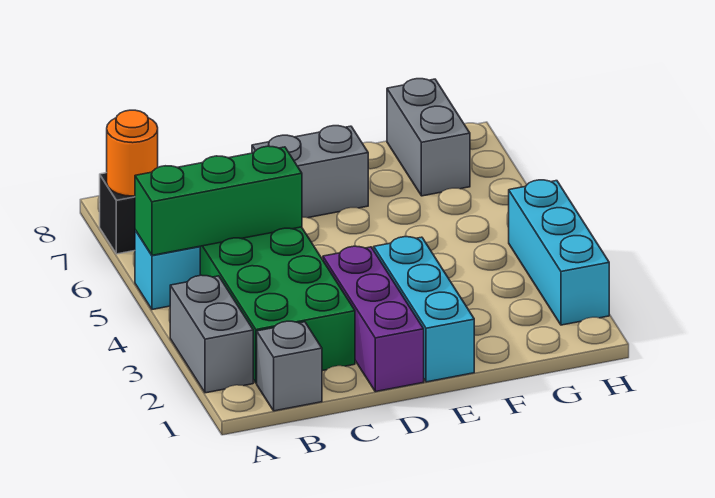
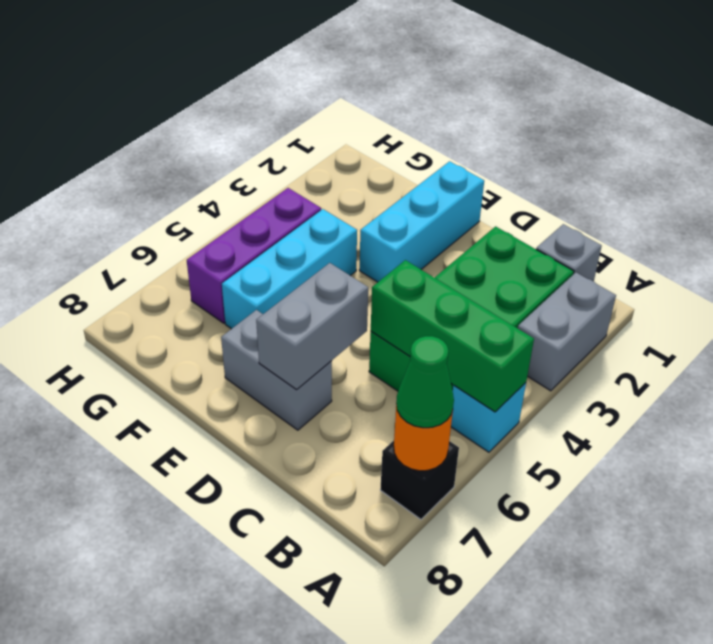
none -> green cone A7 level 3
purple brick D1:D3 level 1 -> purple brick G4:G6 level 1
grey brick G7:G8 level 1 -> grey brick D6:D7 level 2
cyan brick H2:H4 level 1 -> cyan brick F4:F6 level 1

